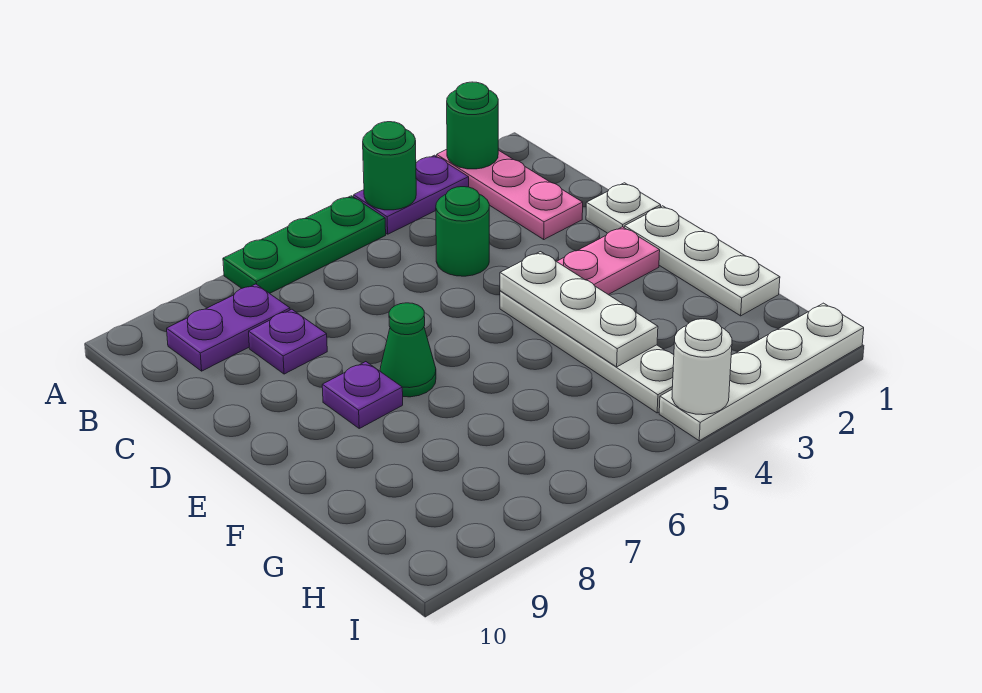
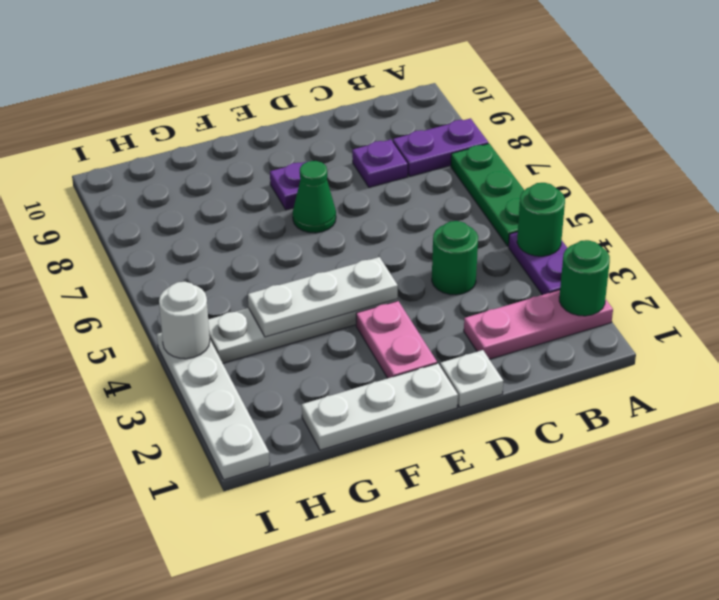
purple plate B8:B9 level 1 -> purple plate A8:B8 level 1

